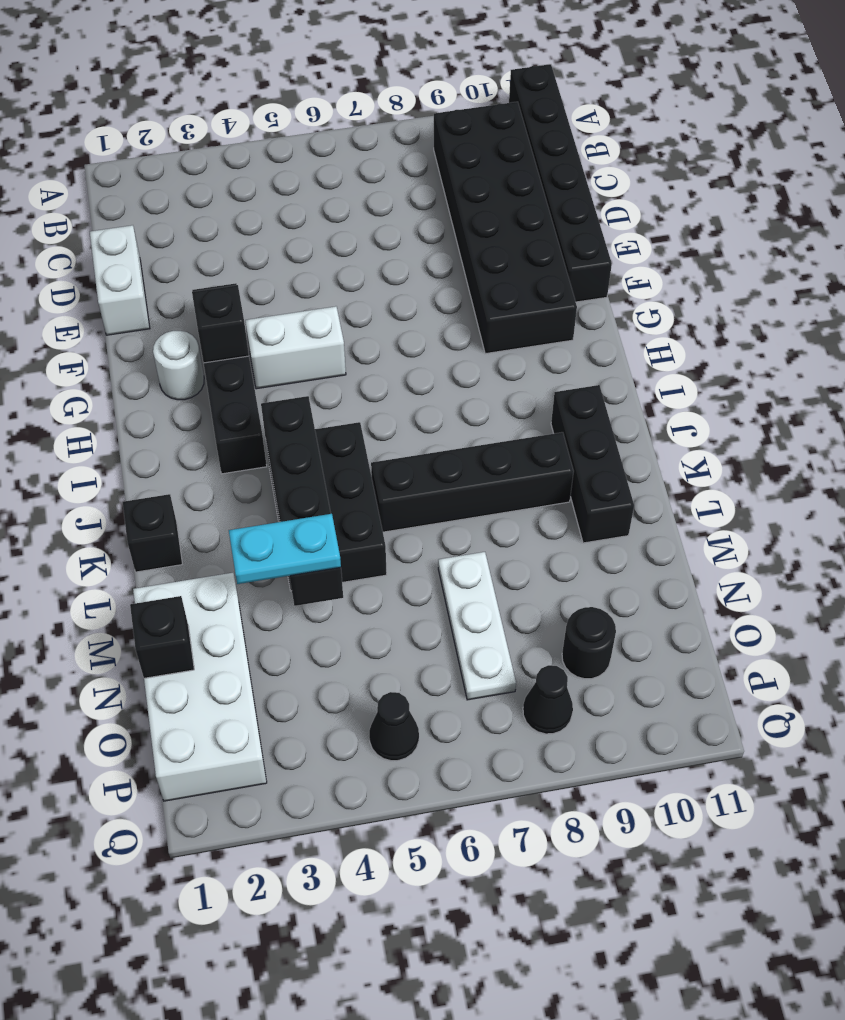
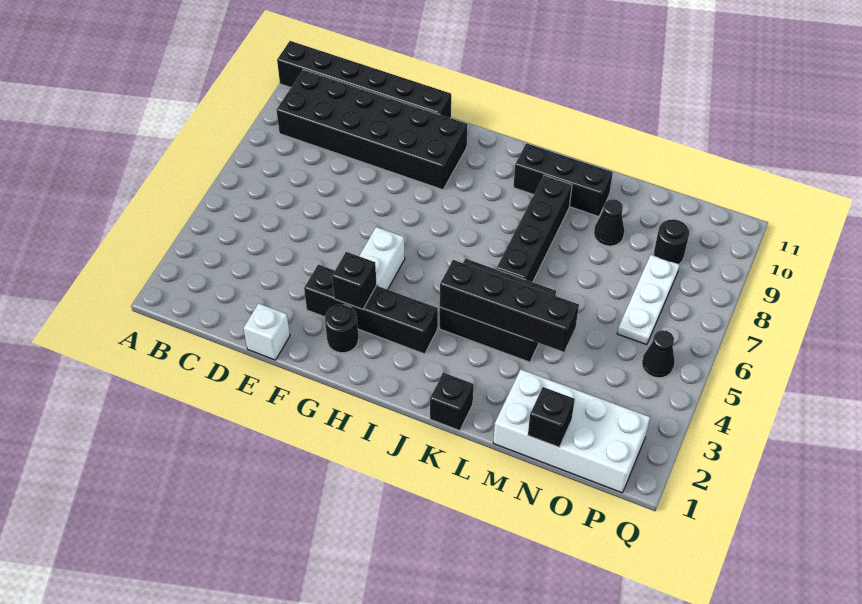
white brick D1:E1 level 1 -> white brick E1 level 1
white round brick G2 level 1 -> black round brick G2 level 1
cyan plate M3:M4 level 3 -> none
white plate M7:O7 level 1 -> white plate O6:O8 level 1
black cone P8 level 1 -> black cone M9 level 1

